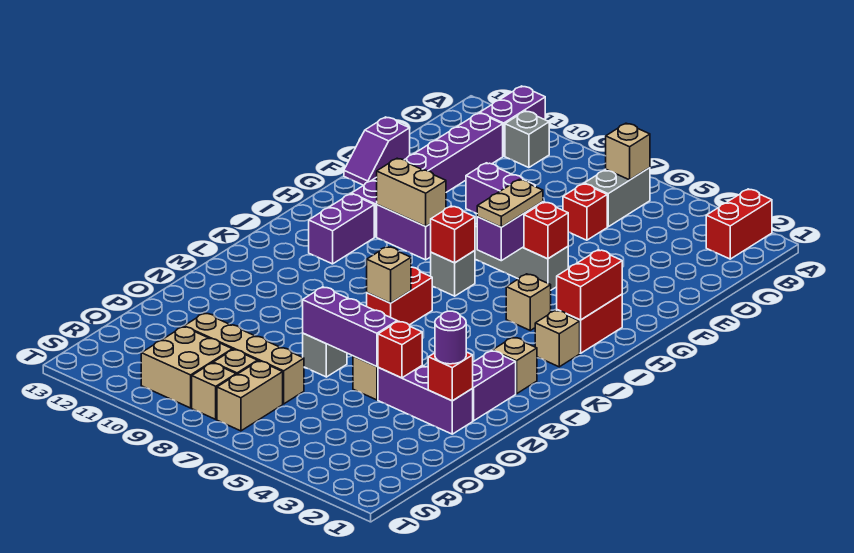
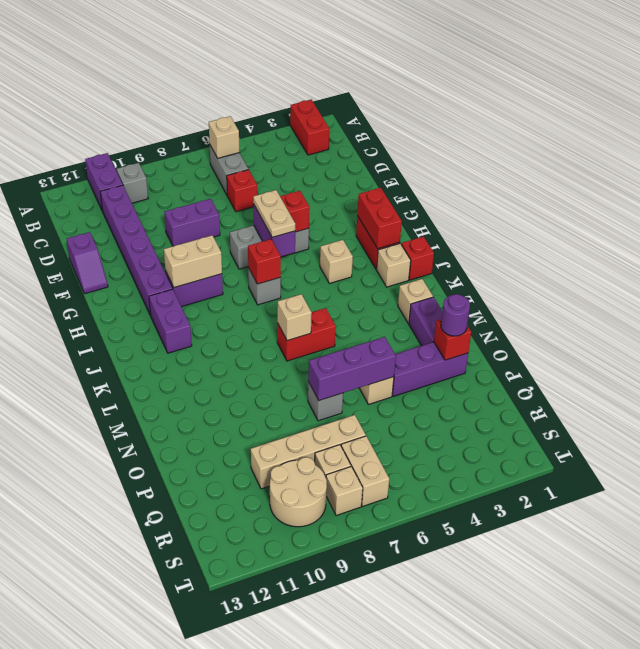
red brick K7:L7 level 1 -> red brick L6:L7 level 1
red brick O4 level 2 -> red brick J1 level 1
tan brick R9:S10 level 1 -> tan round brick R9:S10 level 1

